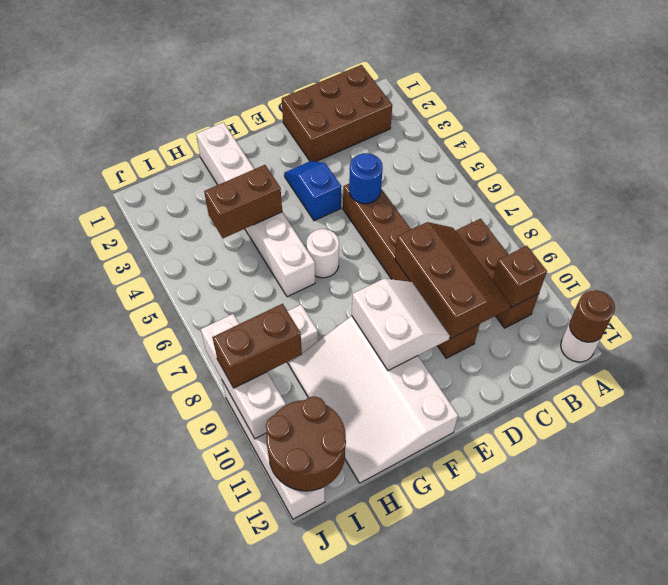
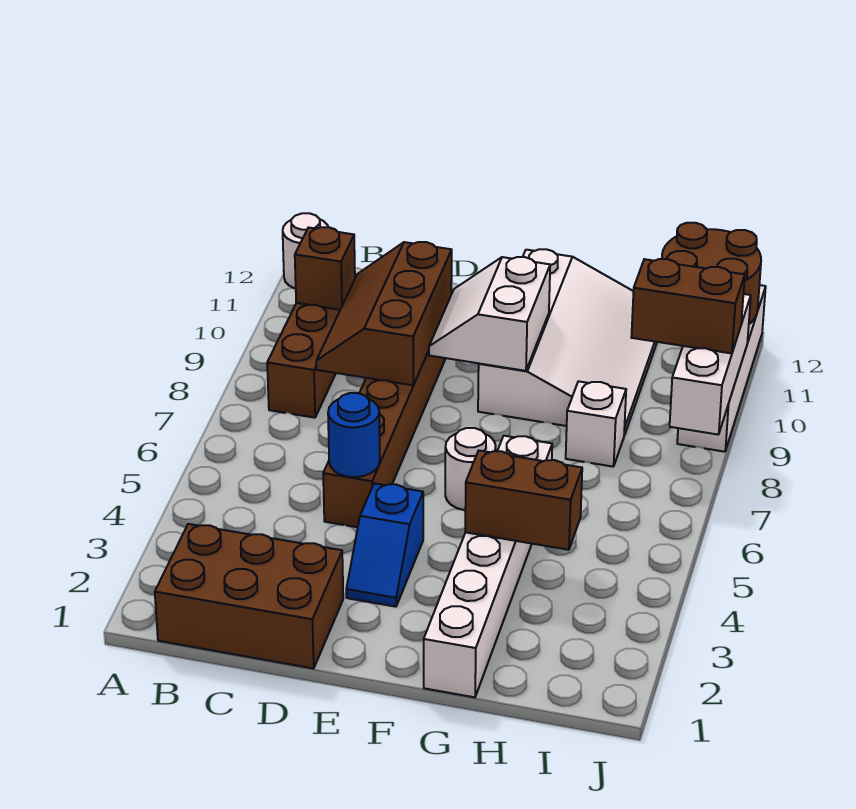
brown round brick A12 level 2 -> none

